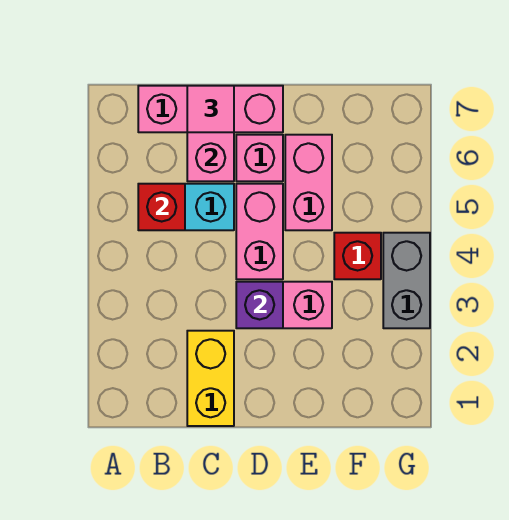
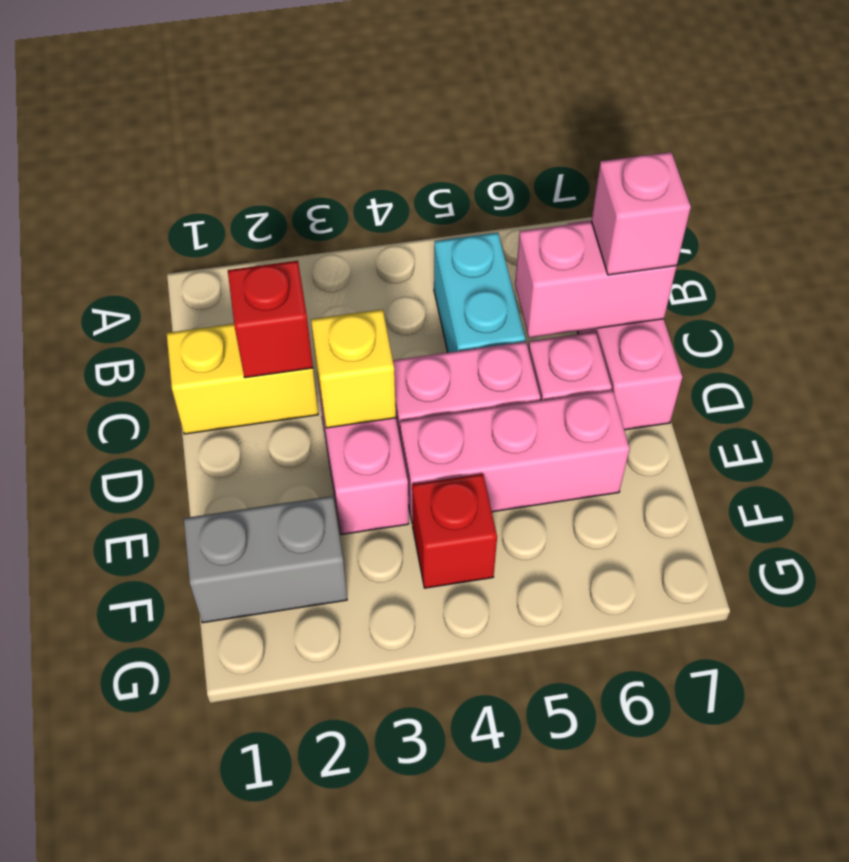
red brick B5 level 2 -> red brick C2 level 2
pink tile C7 level 3 -> pink brick C7 level 3
purple brick D3 level 2 -> yellow brick D3 level 2
pink brick E5:E6 level 1 -> pink brick E4:E6 level 1
grey brick G3:G4 level 1 -> grey brick F1:F2 level 1

